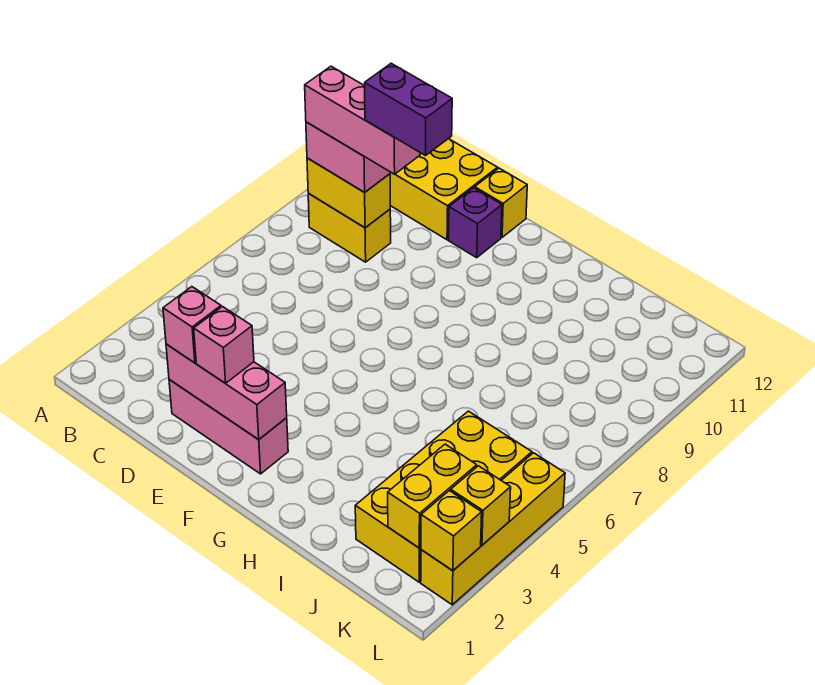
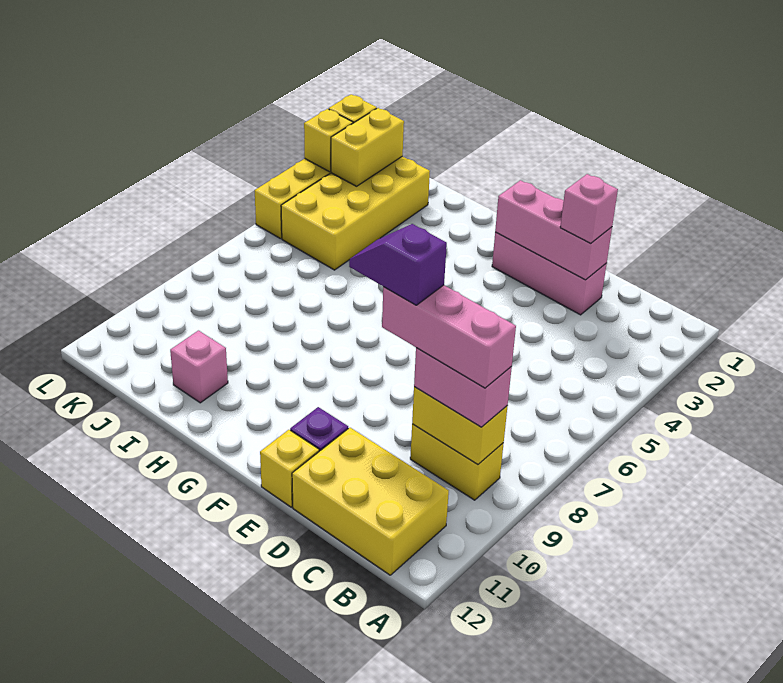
purple brick D9:E9 level 5 -> purple slope D9:E9 level 5 top D
pink brick E2 level 3 -> pink brick I11 level 1

